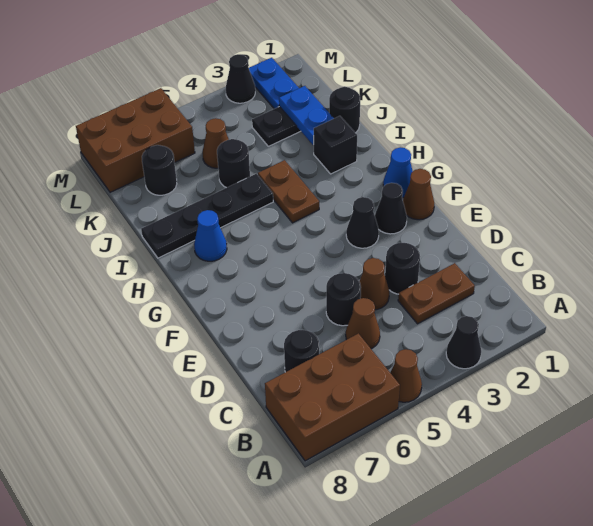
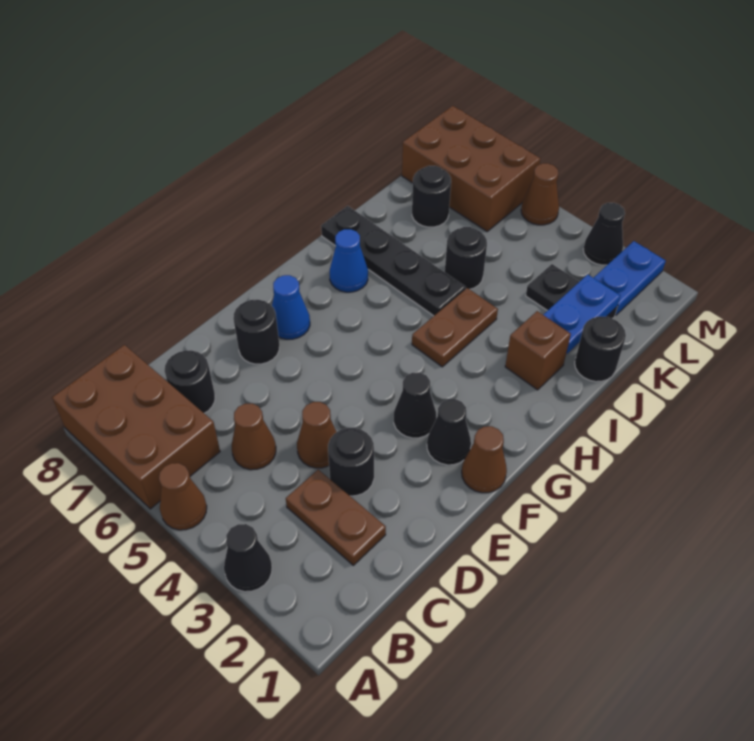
black round brick D5 level 1 -> black round brick E7 level 1
blue cone G1 level 1 -> blue cone F7 level 1
black brick I2 level 1 -> brown brick I2 level 1
brown cone K5 level 1 -> brown cone M5 level 1

